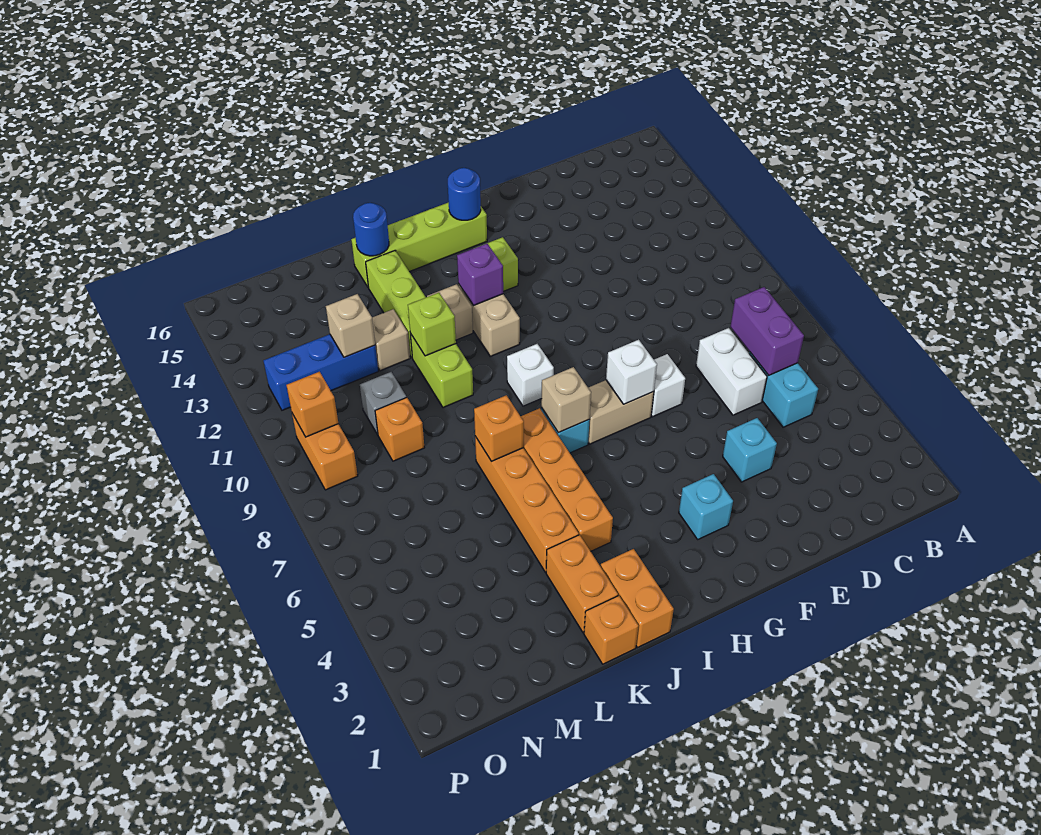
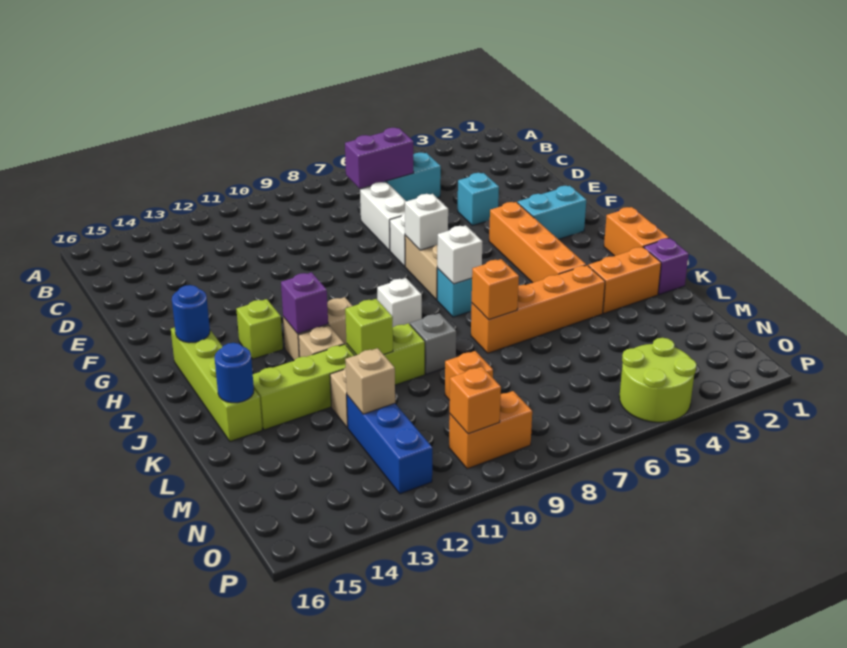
white brick D6:D7 level 1 -> white brick D7:E7 level 1
cyan brick G3 level 1 -> cyan brick G2:G3 level 1
tan brick I7 level 2 -> white brick I7 level 2
orange brick J1:J2 level 1 -> orange brick I1:J1 level 1
orange brick J4:J7 level 1 -> orange brick G4:J4 level 1
orange brick K1 level 1 -> purple brick K1 level 1
grey brick M10 level 1 -> grey brick K9 level 1
none -> lime round brick O4:P5 level 1

